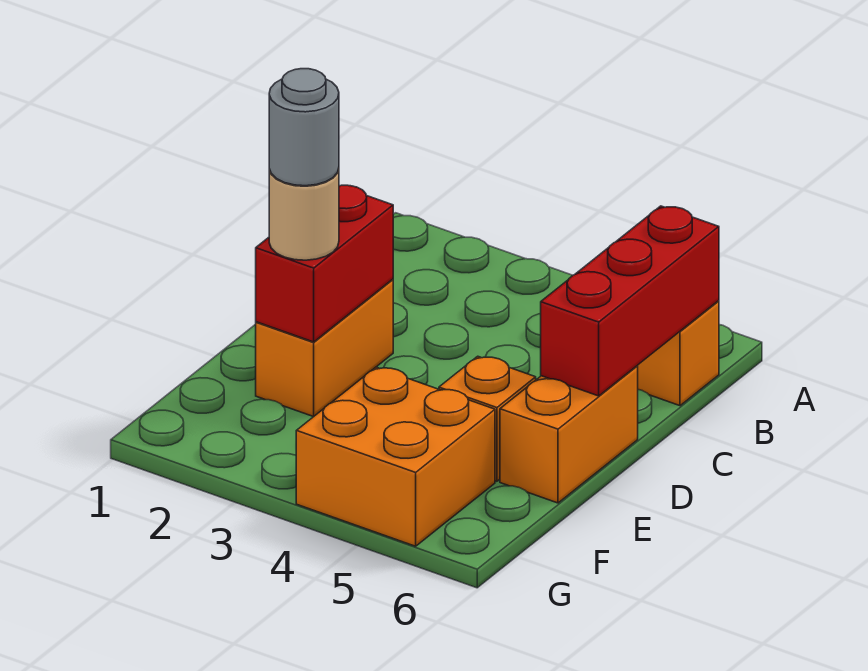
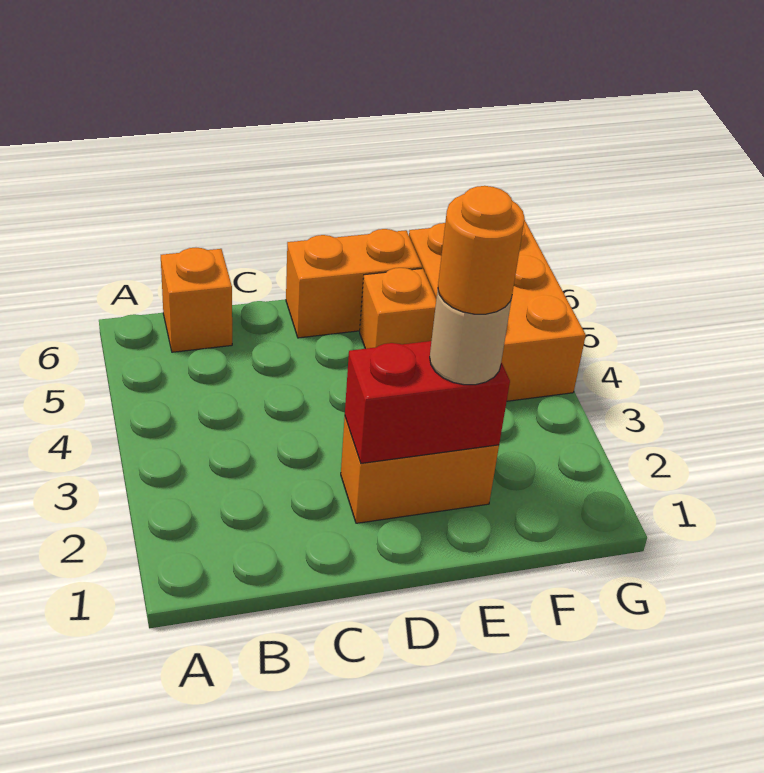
red brick B6:D6 level 2 -> none
grey round brick E2 level 4 -> orange round brick E2 level 4
orange brick F4:G5 level 1 -> orange brick F4:G6 level 1

